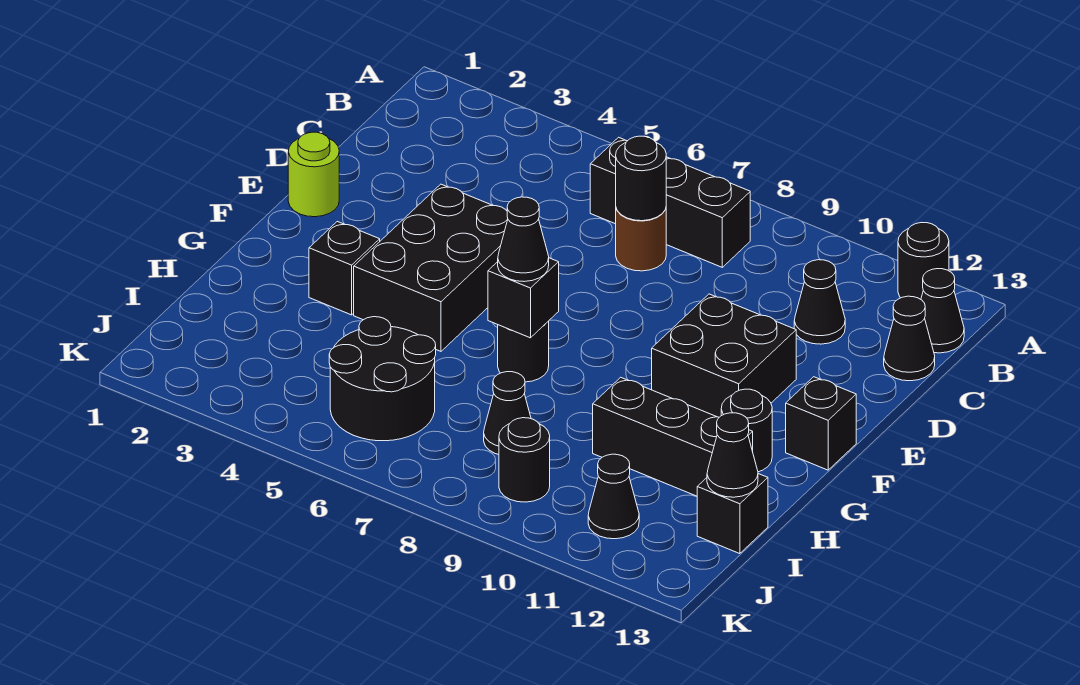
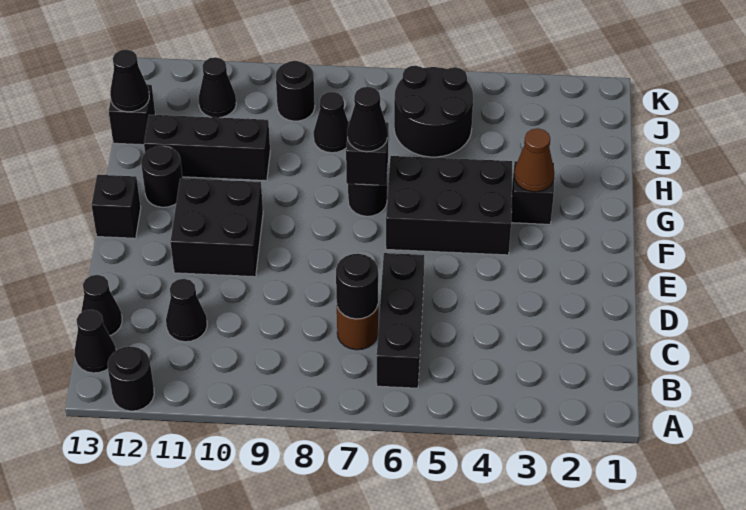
black brick B6:B8 level 1 -> black brick B6:D6 level 1
lime round brick E1 level 1 -> none
black brick E4:G5 level 1 -> black brick F4:G6 level 1
none -> brown cone G3 level 2

